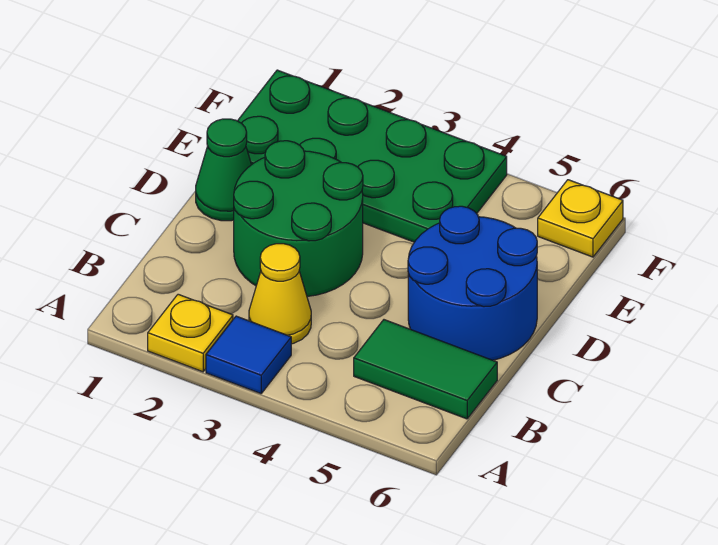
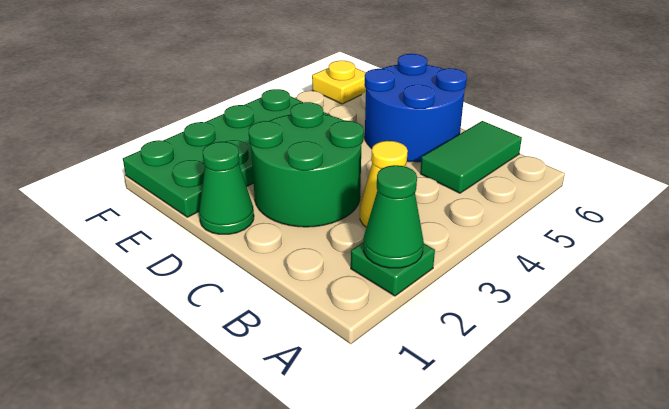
yellow plate A2 level 1 -> green plate A2 level 1
none -> green cone A2 level 2
blue tile A3 level 1 -> none

